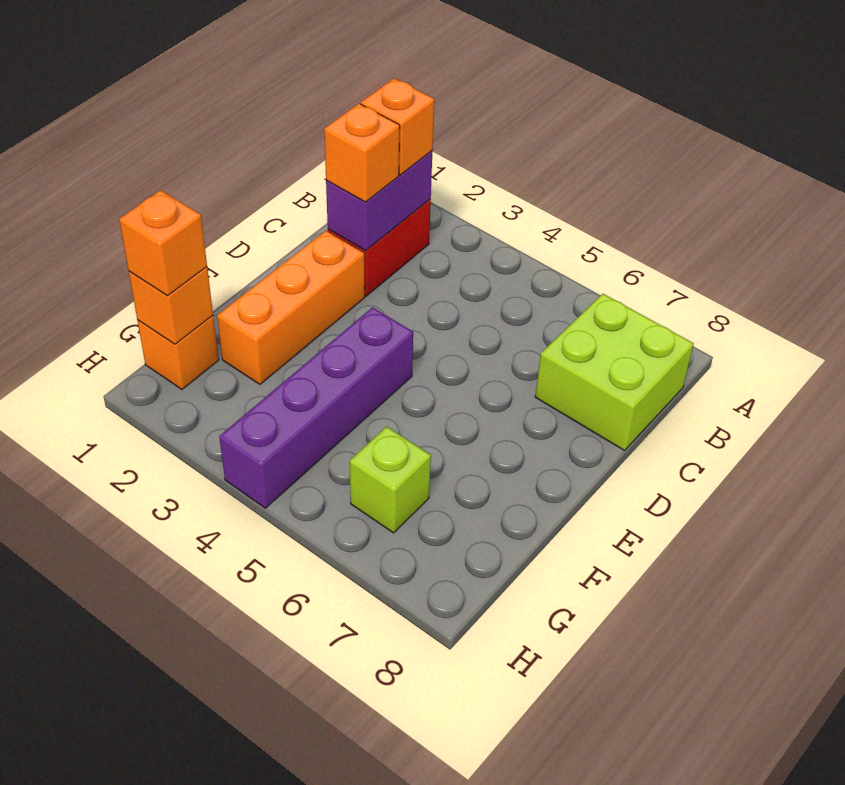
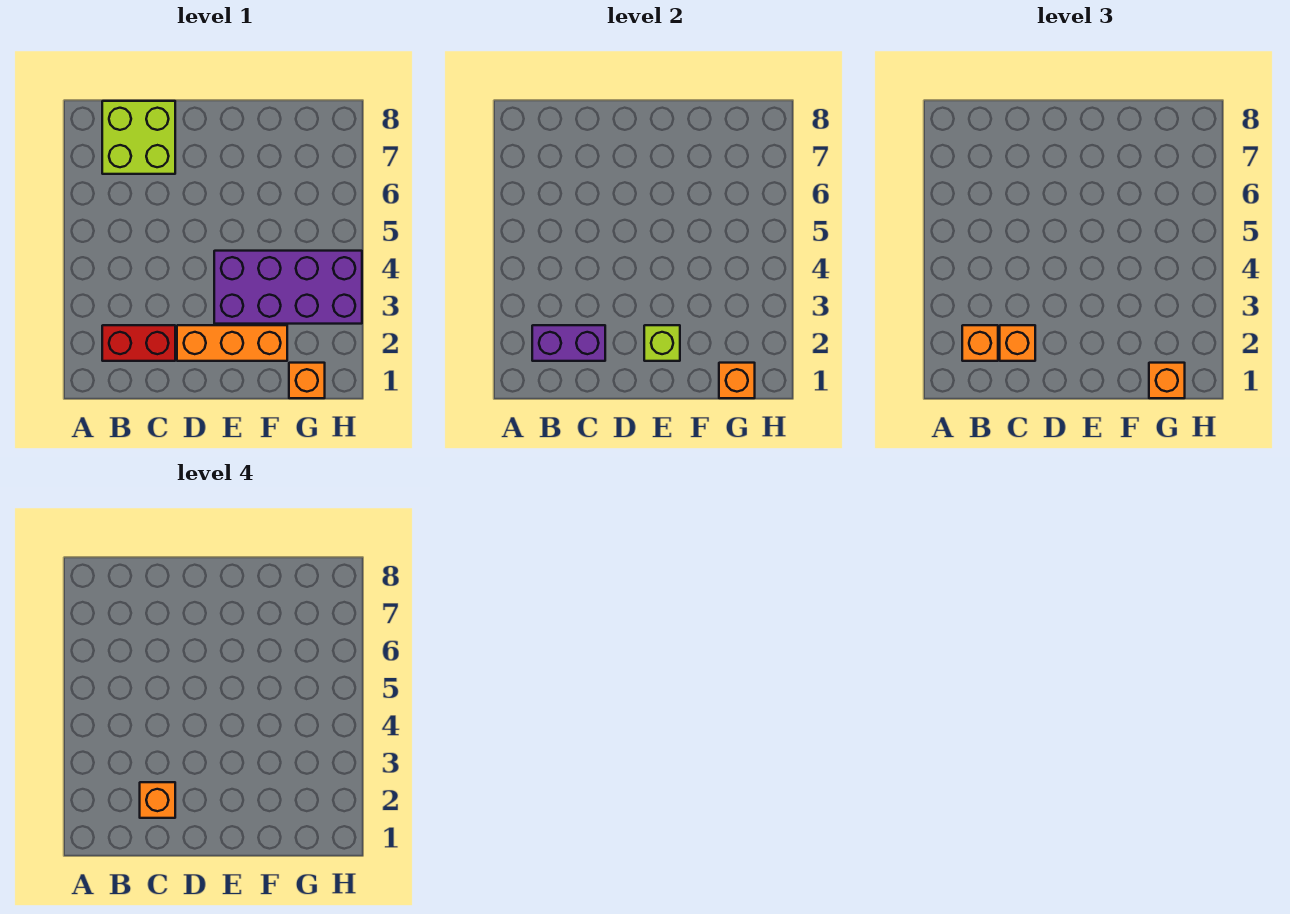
none -> orange brick C2 level 4
purple brick E4:H4 level 1 -> purple brick E3:H4 level 1
lime brick G6 level 1 -> lime brick E2 level 2

